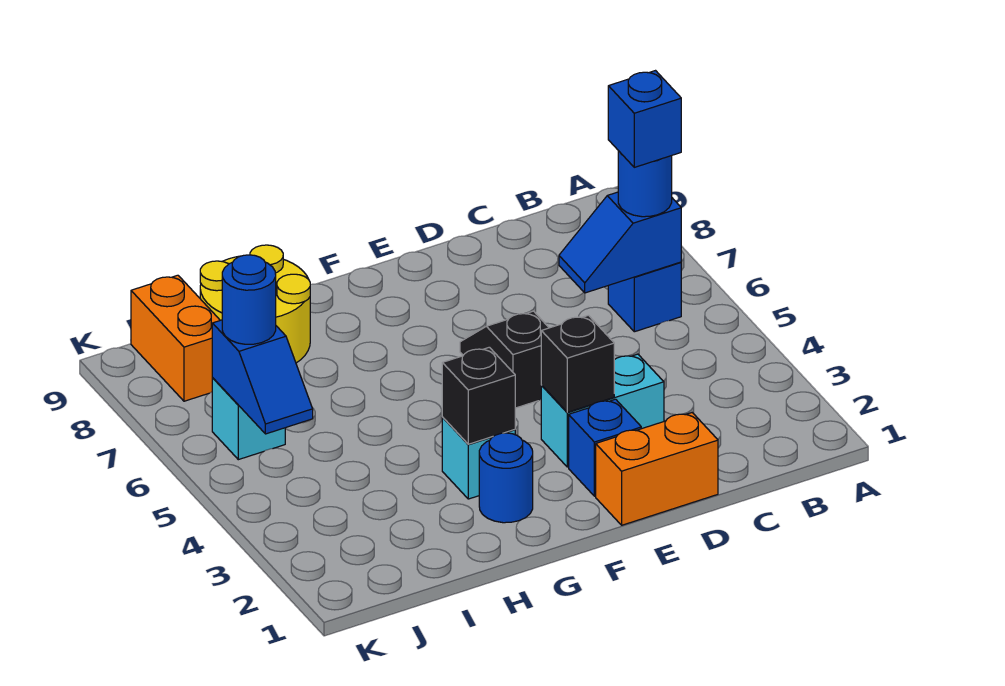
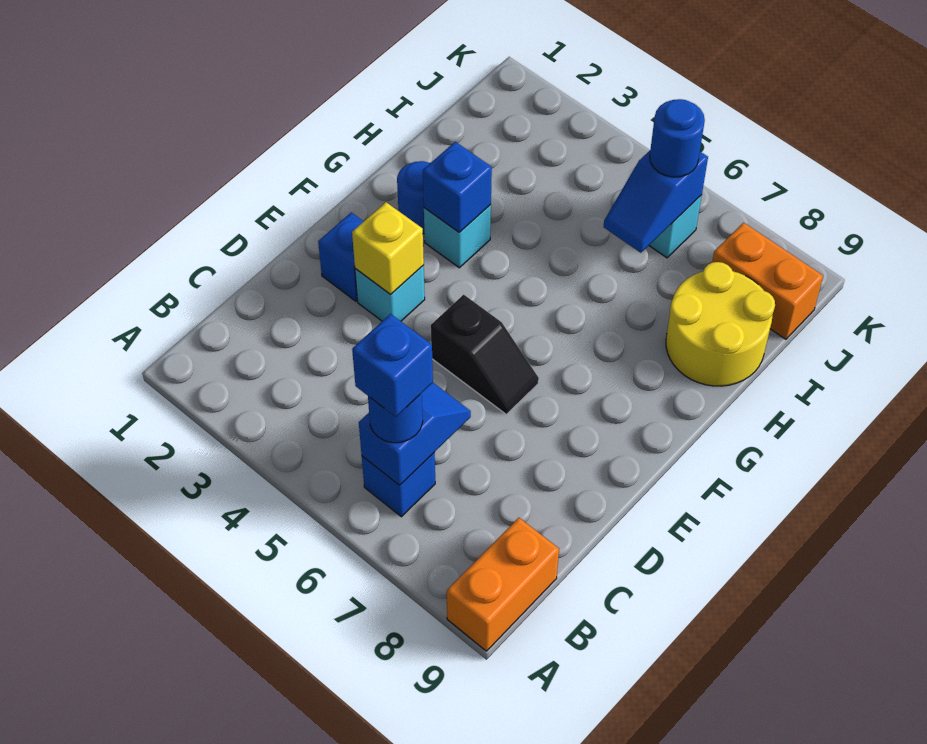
orange brick D1:E1 level 1 -> orange brick A9:B9 level 1
cyan brick D3:E3 level 1 -> cyan brick E3 level 1
black brick E3 level 2 -> yellow brick E3 level 2
black brick G3 level 2 -> blue brick G3 level 2
blue slope J5:J6 level 2 top 6 -> blue slope I6:J6 level 2 top J

